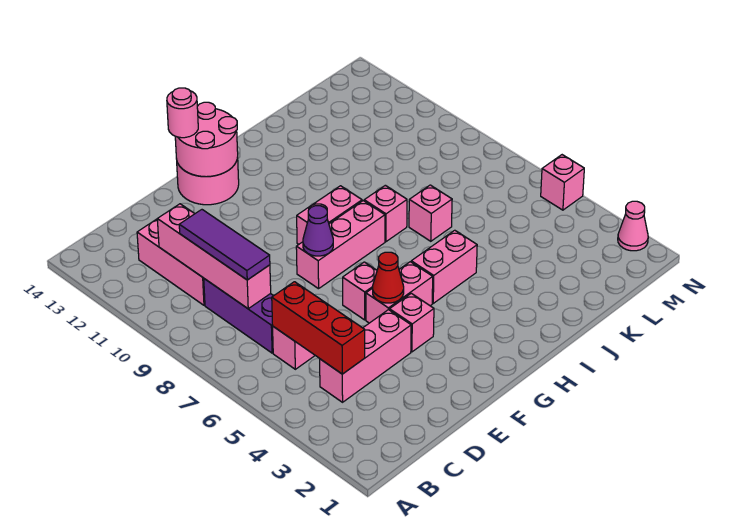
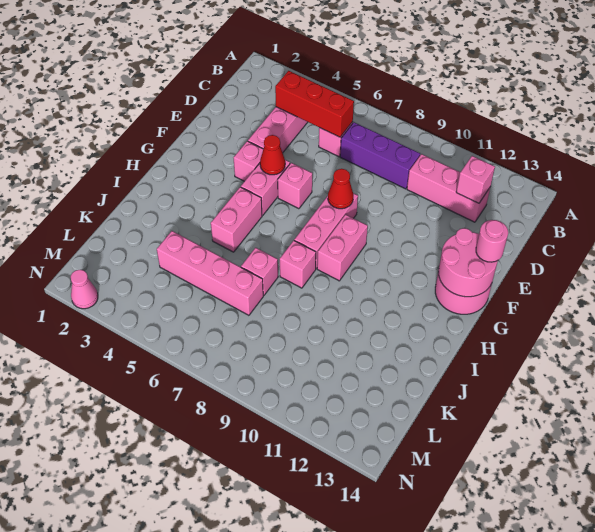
pink brick C8:C11 level 2 -> pink brick K4:K7 level 1
purple tile C8:C10 level 3 -> none
purple cone F8 level 2 -> red cone F8 level 2
pink brick N5 level 1 -> pink brick C12 level 2

